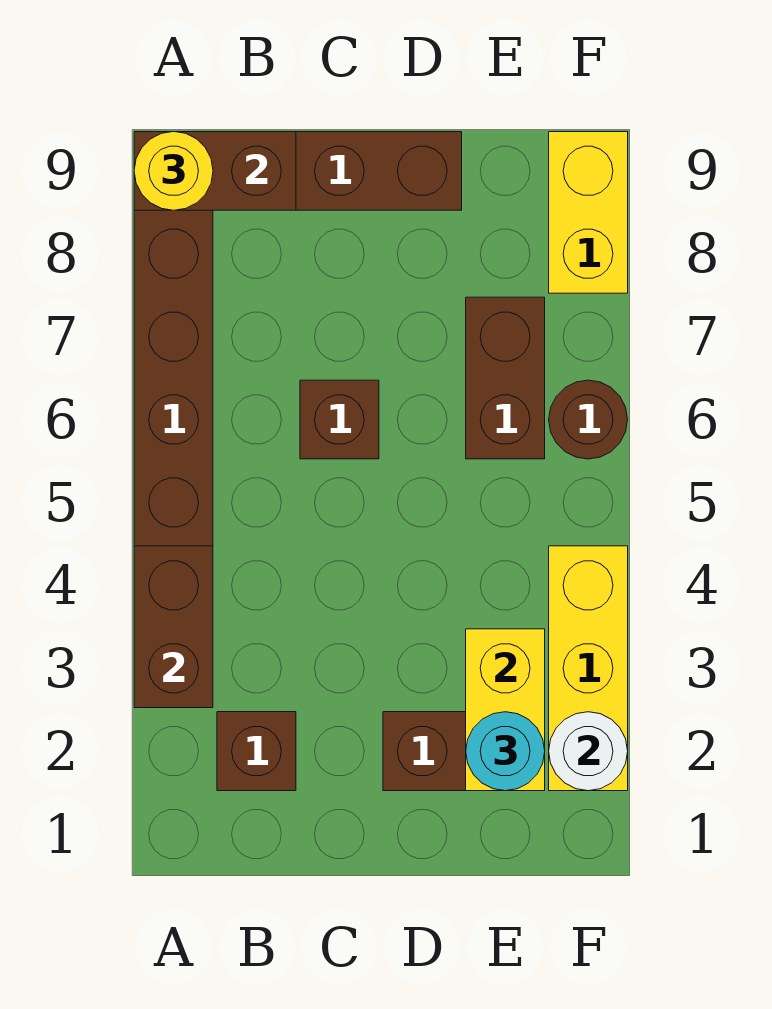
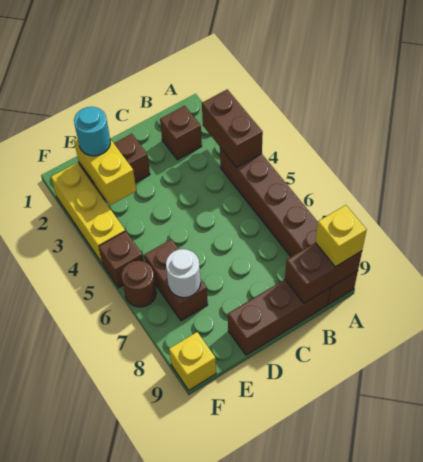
yellow round brick A9 level 3 -> yellow brick A9 level 3
brown brick C6 level 1 -> brown brick F5 level 1
white round brick F2 level 2 -> white round brick E7 level 2
yellow brick F8:F9 level 1 -> yellow brick F9 level 1

